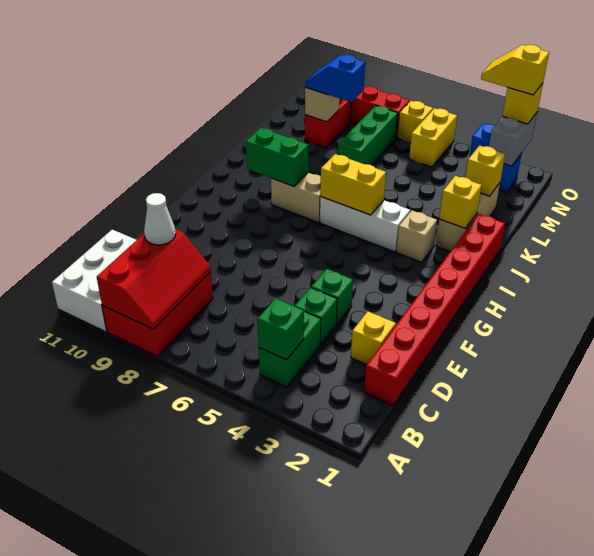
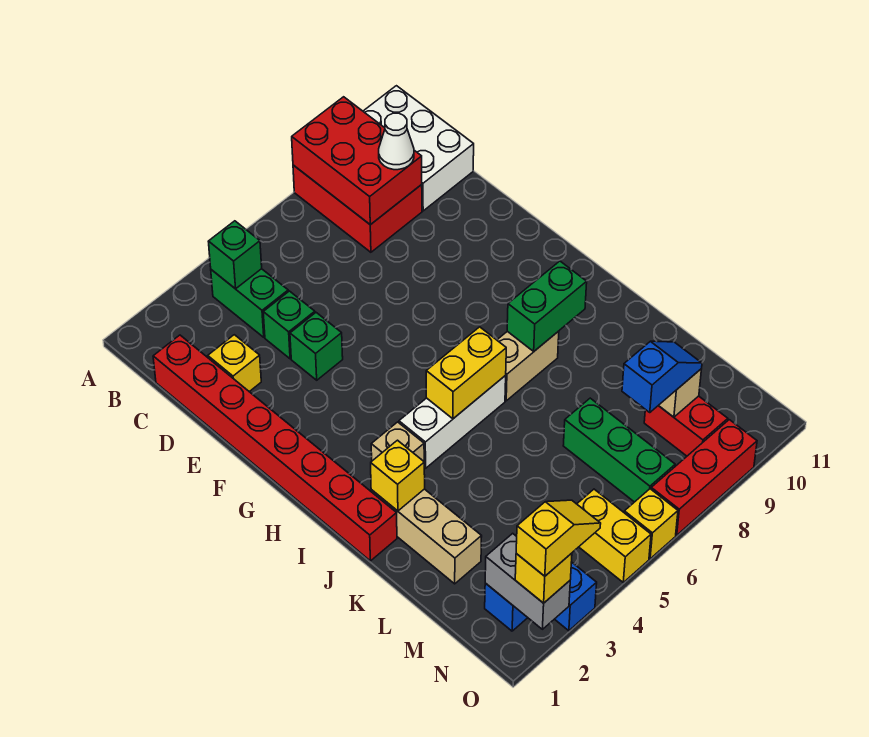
red slope A8:C9 level 2 top 9 -> red brick A8:C9 level 2
yellow brick L2 level 2 -> none

